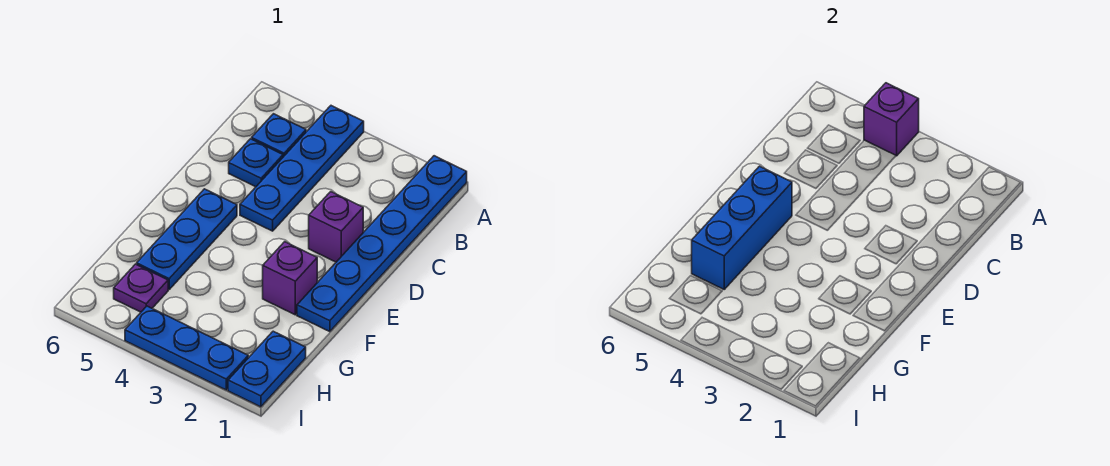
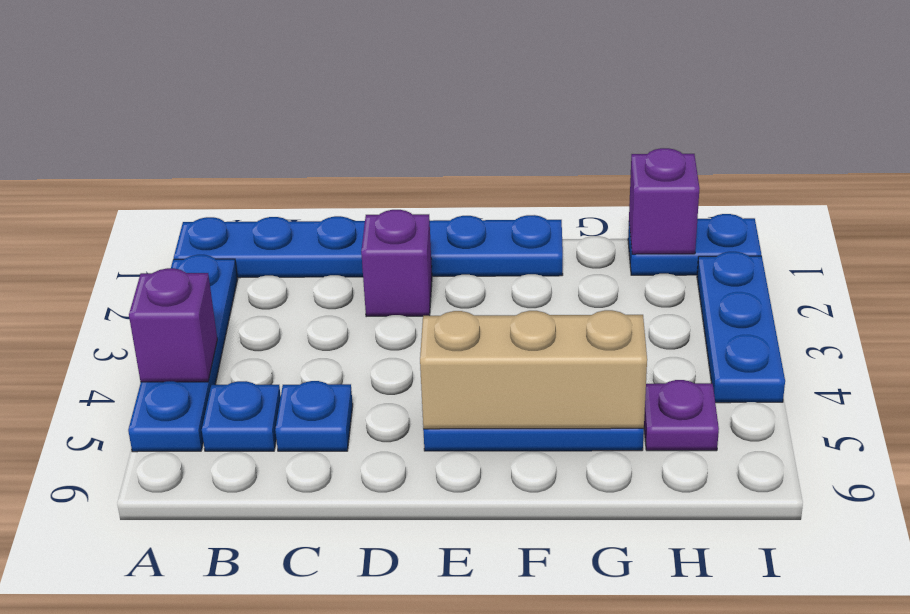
blue plate A4:D4 level 1 -> blue plate A2:A5 level 1
blue brick E5:G5 level 2 -> tan brick E5:G5 level 2
purple brick F2 level 1 -> purple brick H1 level 2

